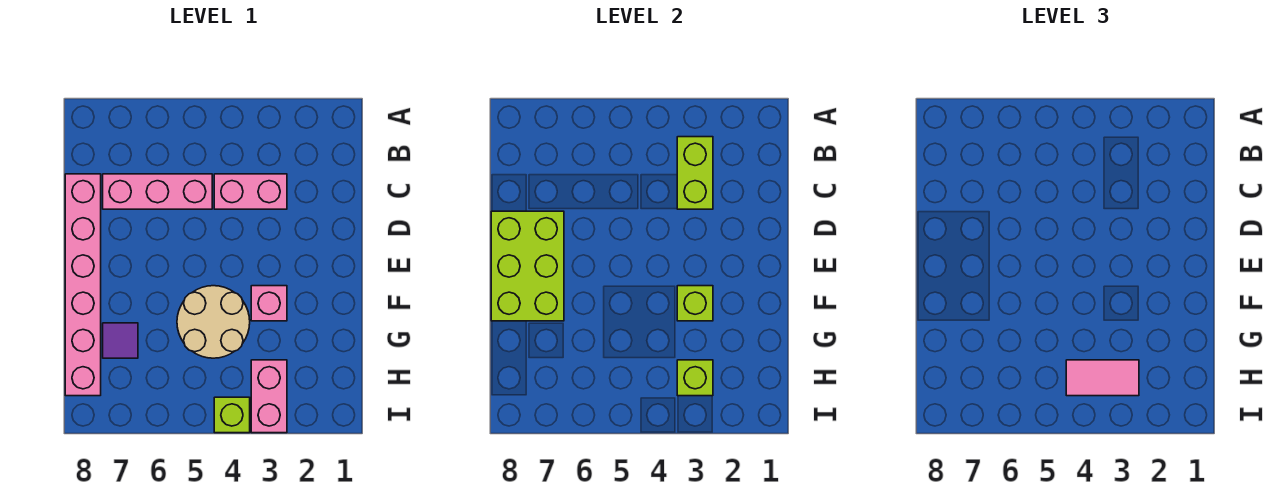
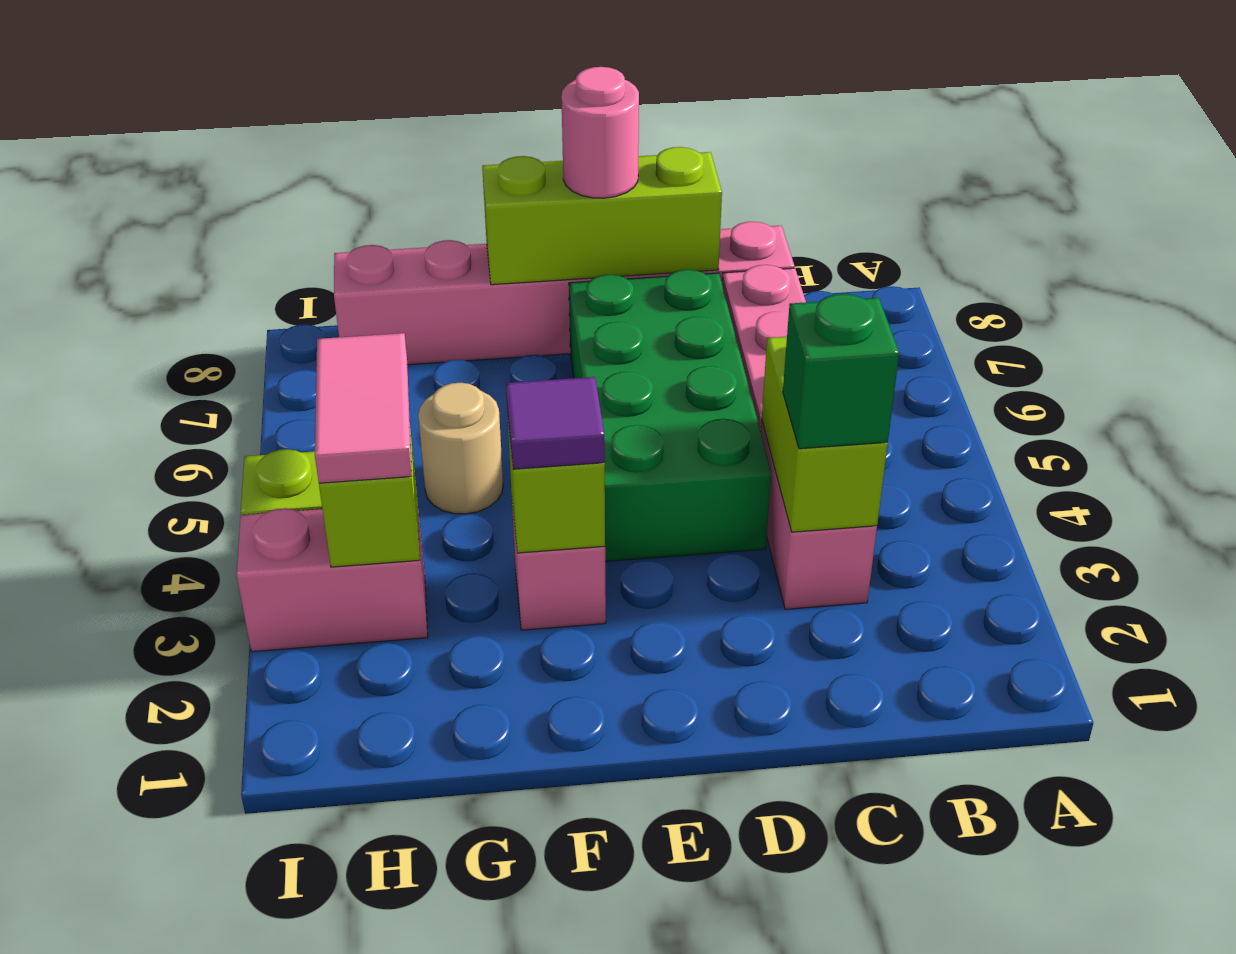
lime brick B3:C3 level 2 -> lime brick C3:C4 level 2
none -> green brick C3 level 3
none -> green brick D4:E7 level 1
lime brick D7:F8 level 2 -> lime brick D8:F8 level 2
none -> pink round brick E8 level 3
tan round brick F4:G5 level 1 -> tan round brick G5 level 1
purple tile G7 level 1 -> purple tile F3 level 3

